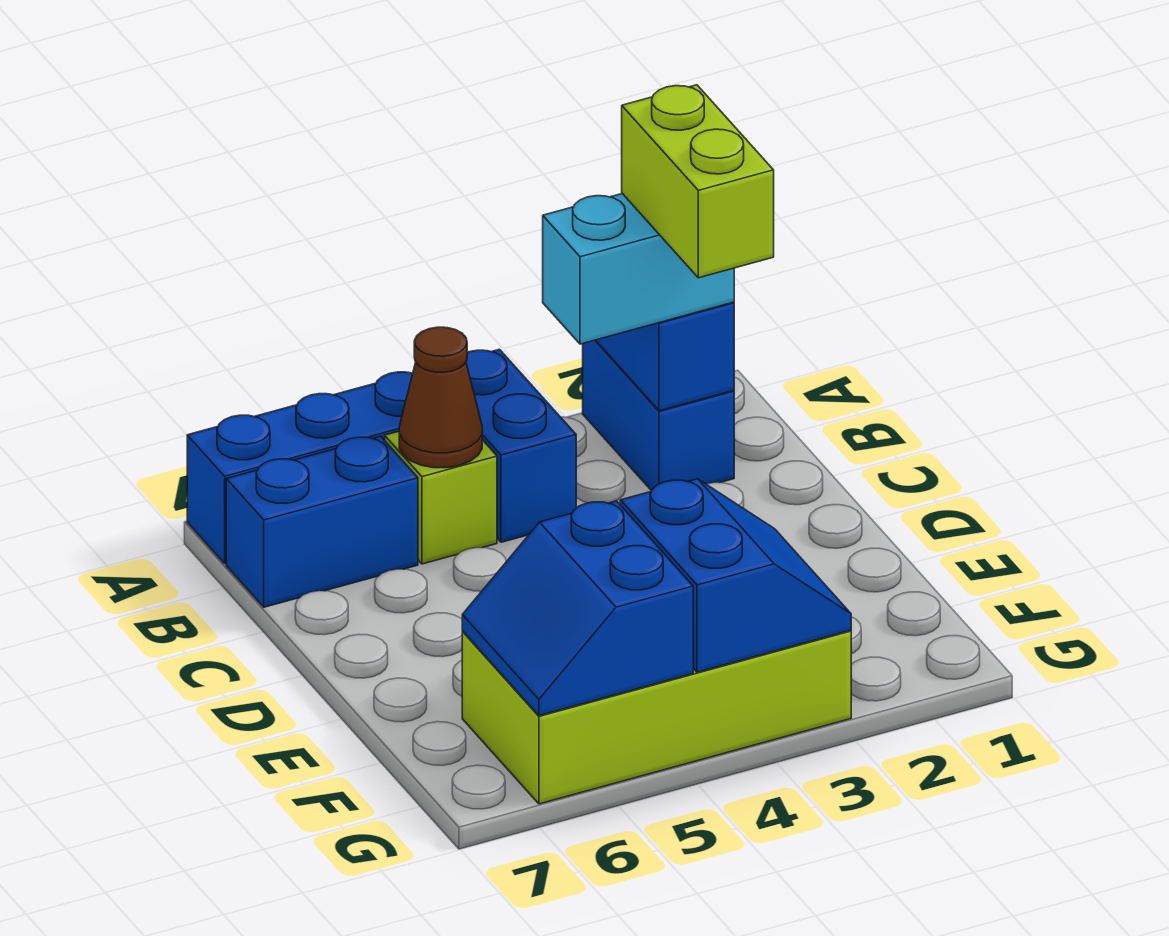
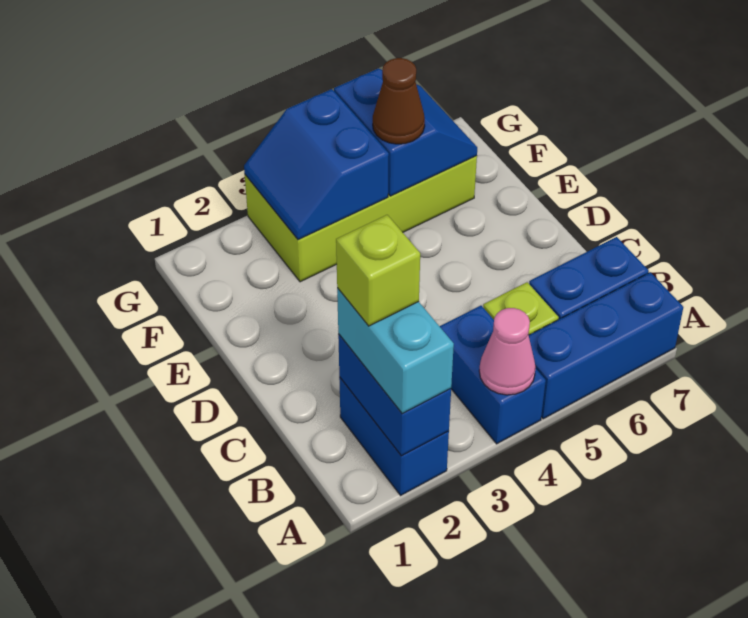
none -> pink cone A4 level 2
cyan brick B2:B3 level 3 -> cyan brick A2:B2 level 3
lime brick B2:C2 level 4 -> lime brick B2 level 4
brown cone B5 level 2 -> brown cone F5 level 3

